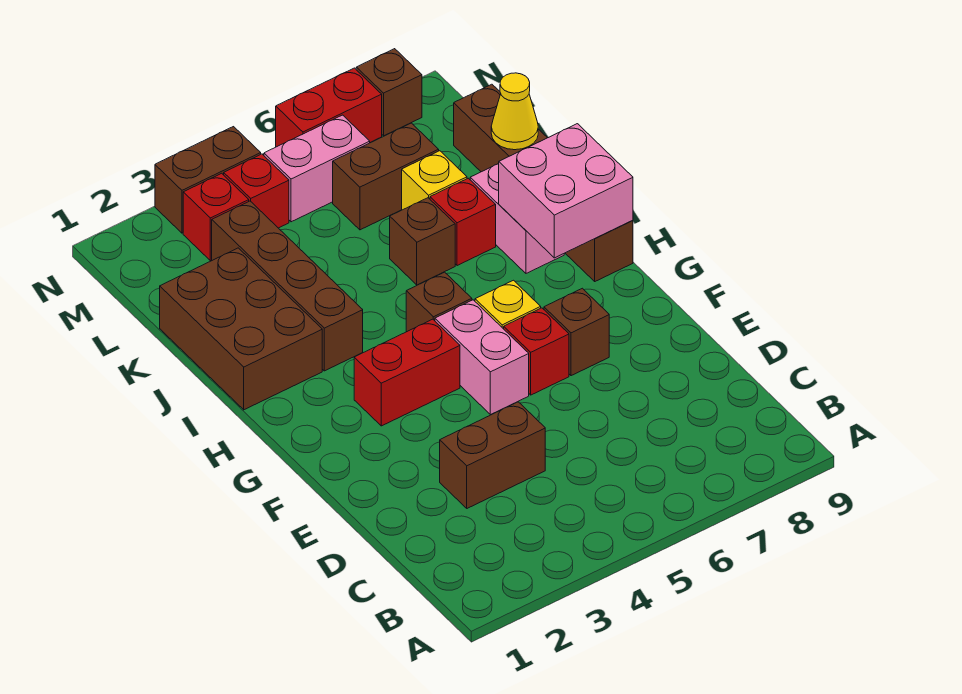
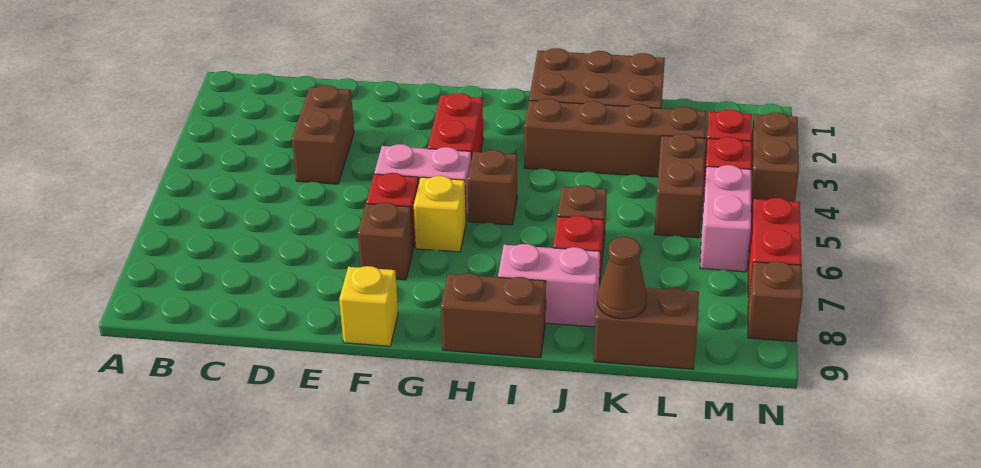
pink brick H8:I9 level 2 -> none
yellow brick K7 level 1 -> yellow brick F9 level 1
yellow cone K9 level 2 -> brown cone K9 level 2
brown brick L6:L7 level 1 -> brown brick L4:L5 level 1

